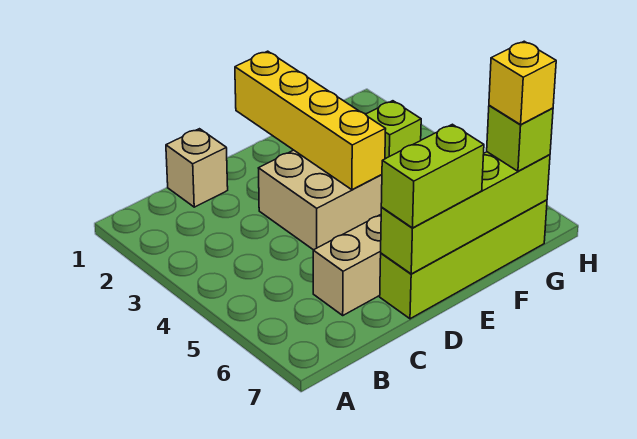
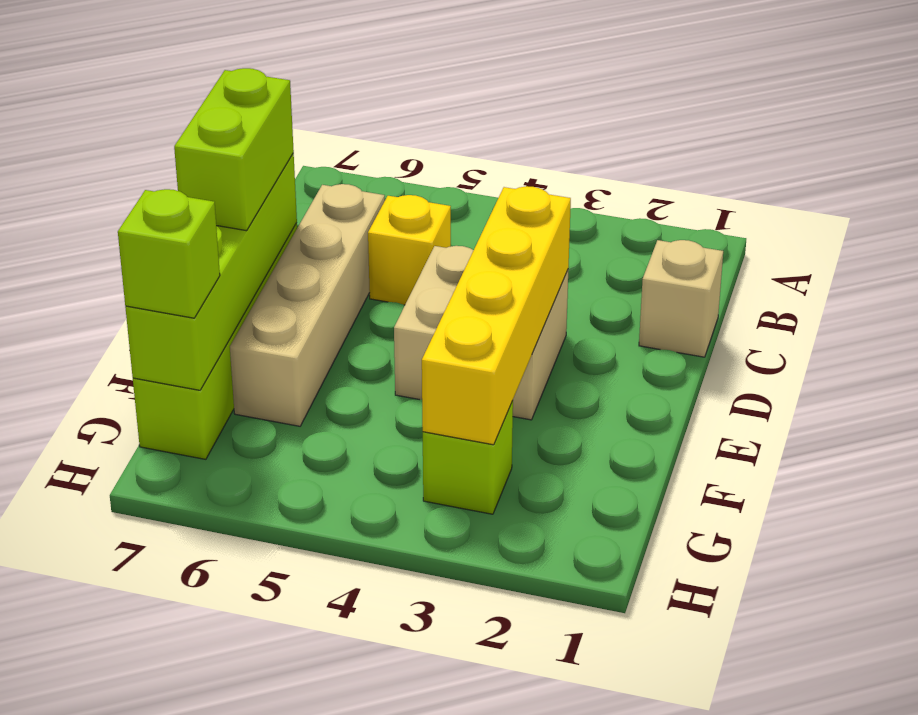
yellow brick E1:E4 level 2 -> yellow brick D3:G3 level 2
yellow brick G7 level 4 -> yellow brick C5 level 1

